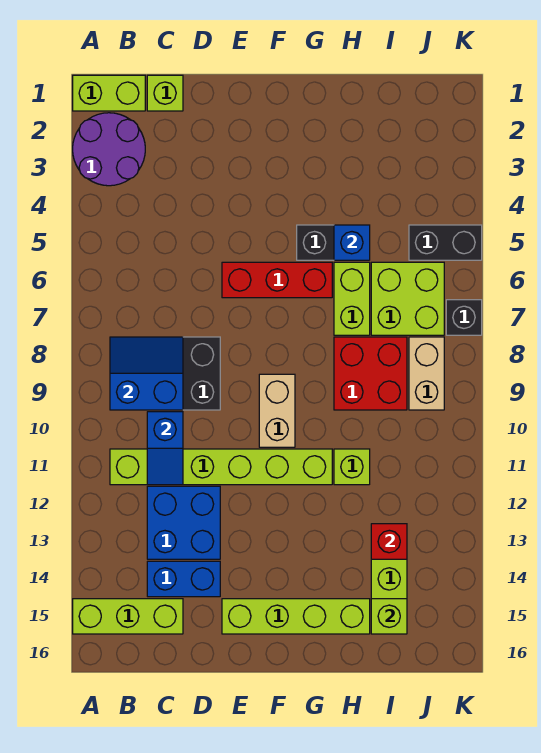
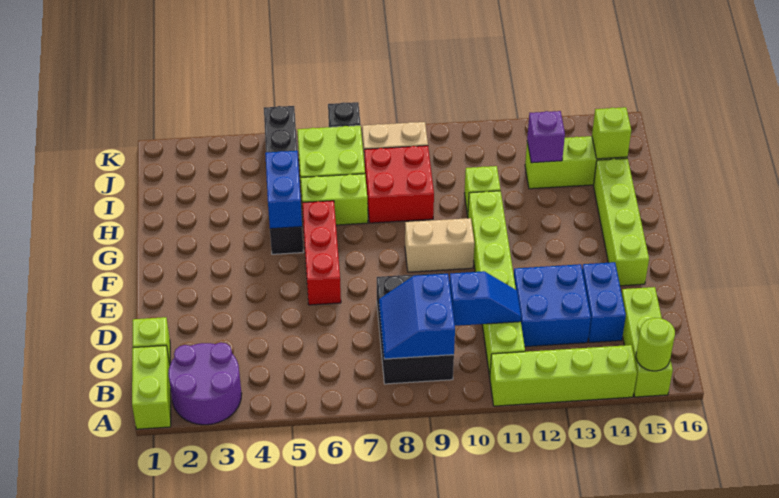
none -> lime brick A11:A14 level 1
none -> lime round brick A15 level 2
blue brick H5 level 2 -> blue brick G5:H5 level 2
red brick I13 level 2 -> purple brick I13 level 2

